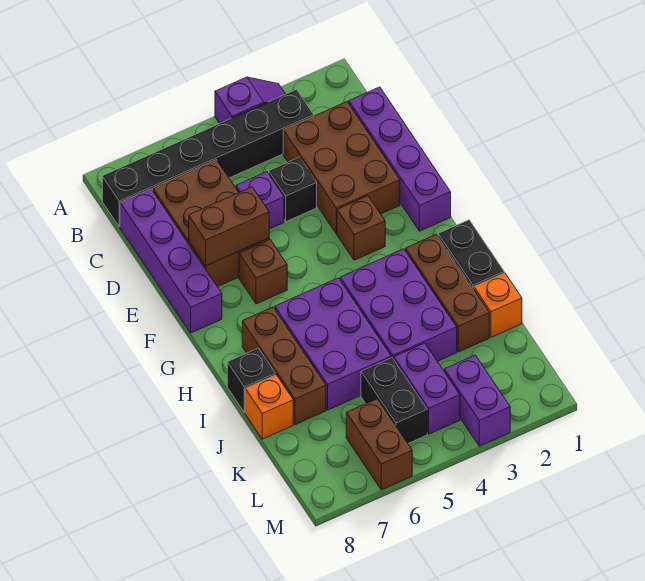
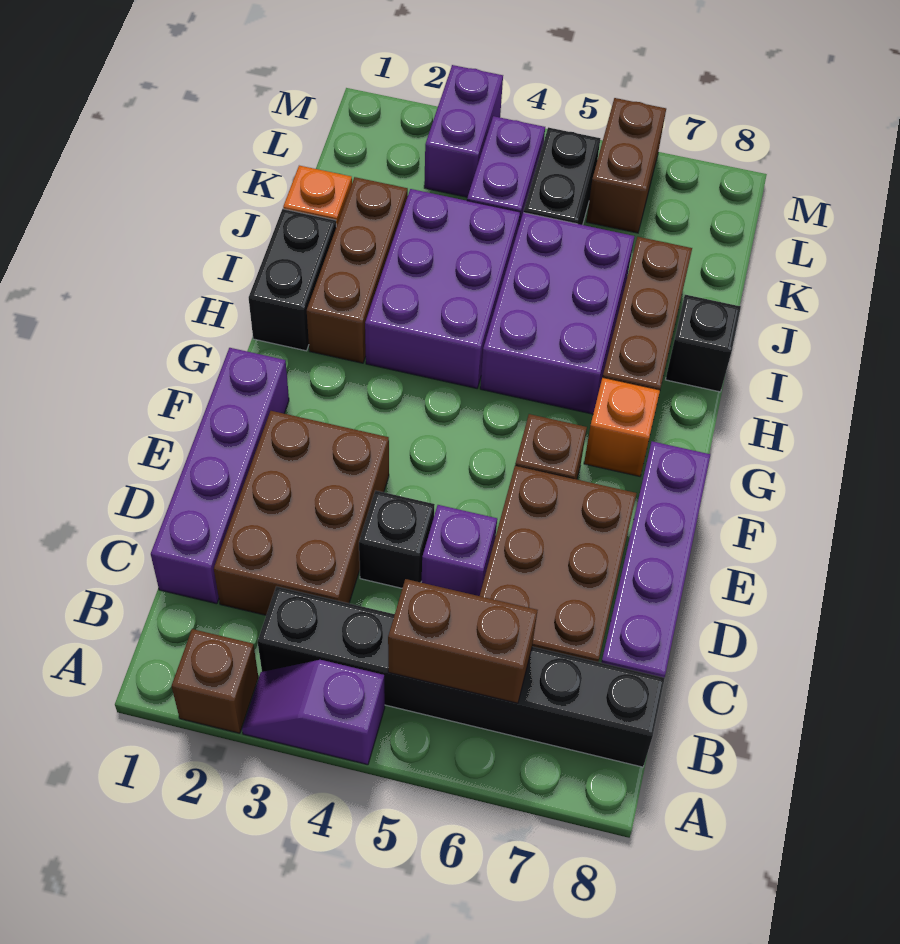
brown brick E6:E7 level 2 -> brown brick B5:B6 level 2
brown brick F3 level 1 -> brown brick A2 level 1
orange brick J8 level 1 -> orange brick G7 level 1

